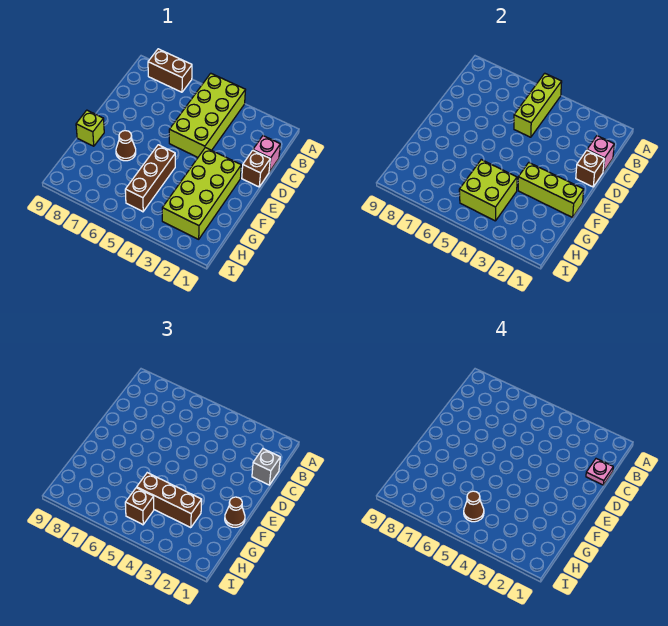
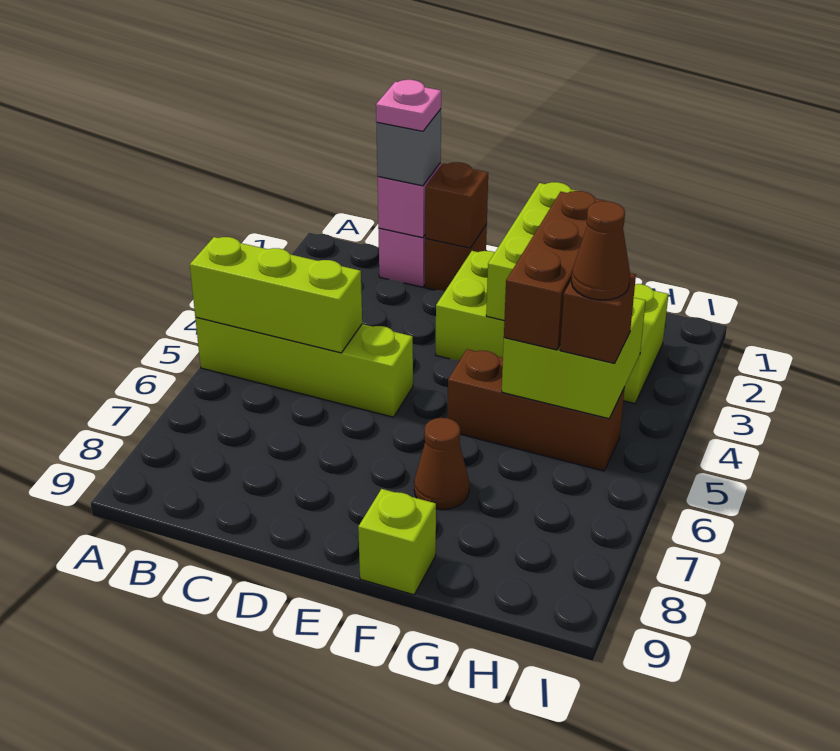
lime brick A4:D5 level 1 -> lime brick A5:D5 level 1
brown brick A7:A8 level 1 -> none
brown cone F1 level 3 -> none

